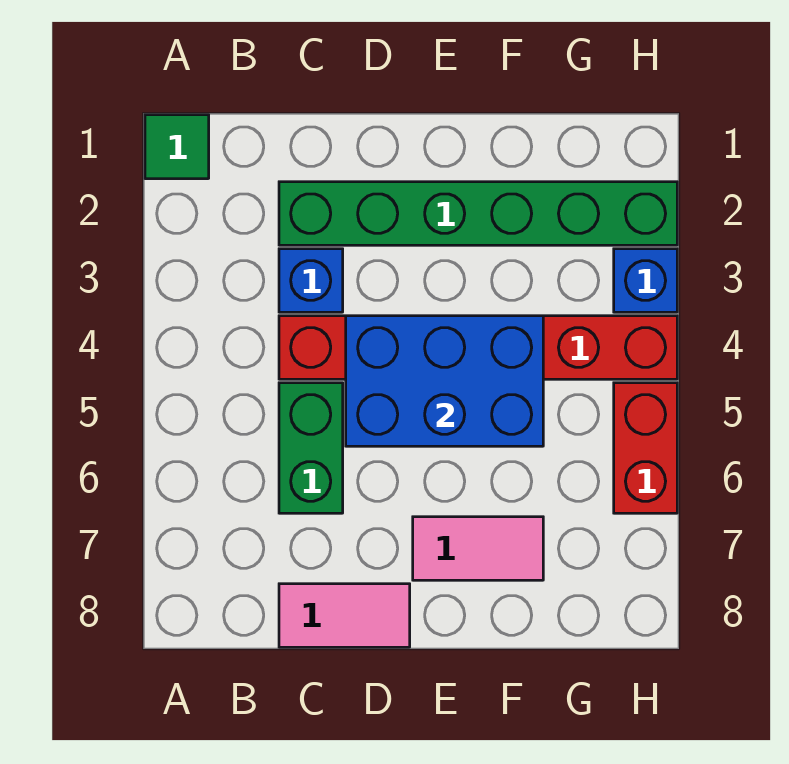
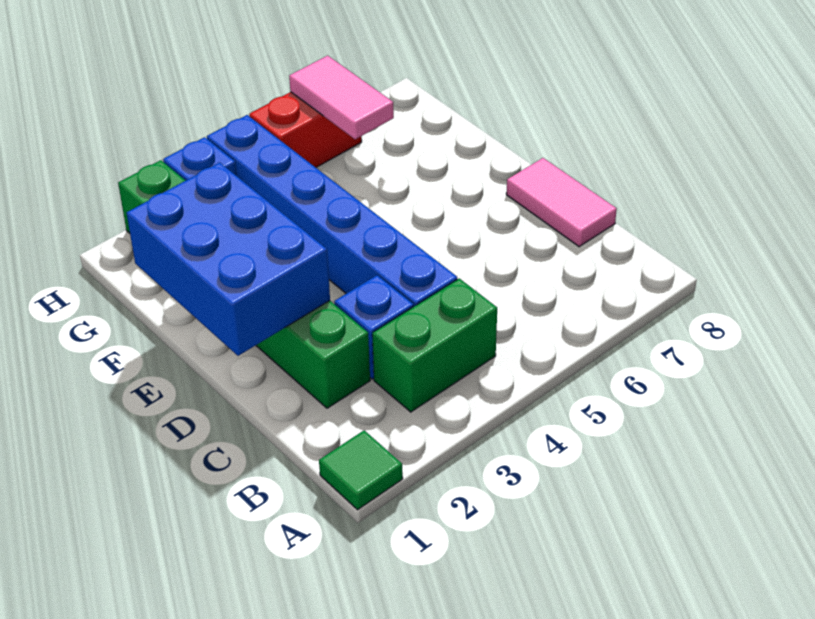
red brick C4:H4 level 1 -> blue brick C4:H4 level 1
green brick C5:C6 level 1 -> green brick B3:B4 level 1
blue brick D4:F5 level 2 -> blue brick D1:F2 level 2
pink tile E7:F7 level 1 -> pink tile G6:H6 level 2

